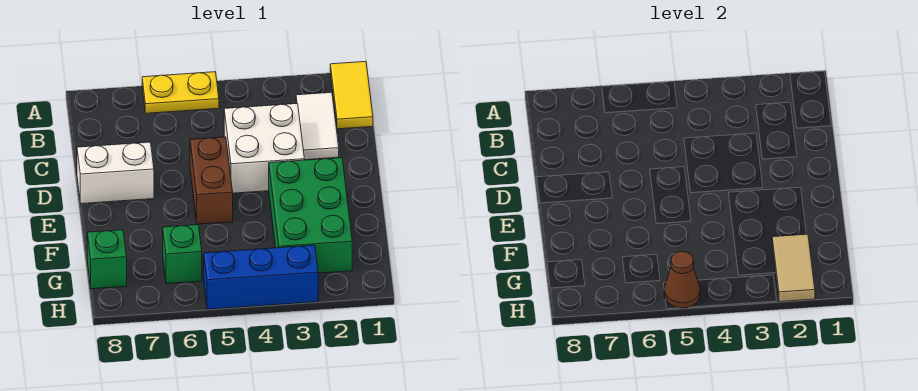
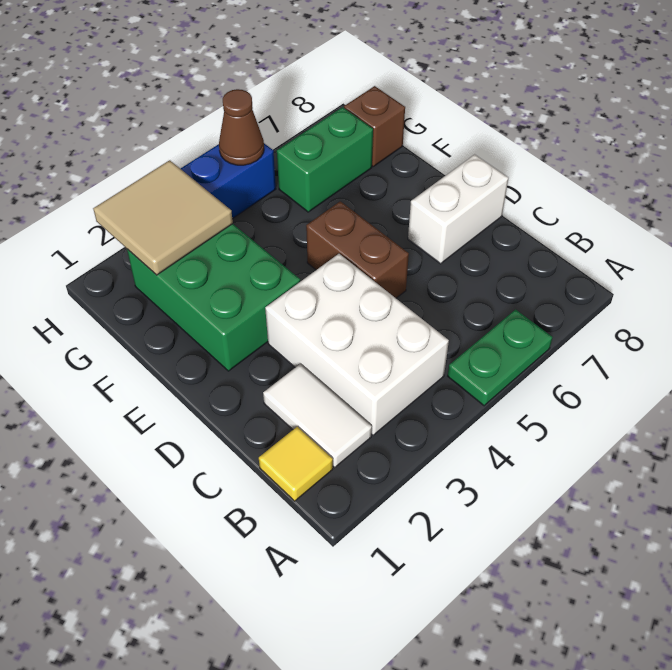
yellow tile A1:B1 level 1 -> yellow tile B1 level 1
yellow plate A5:A6 level 1 -> green plate A5:A6 level 1
white brick C3:D4 level 1 -> white brick B3:D4 level 1
tan tile G2:H2 level 2 -> tan tile G2:H3 level 2
green brick G6 level 1 -> green brick G6:G7 level 1
green brick G8 level 1 -> brown brick G8 level 1

